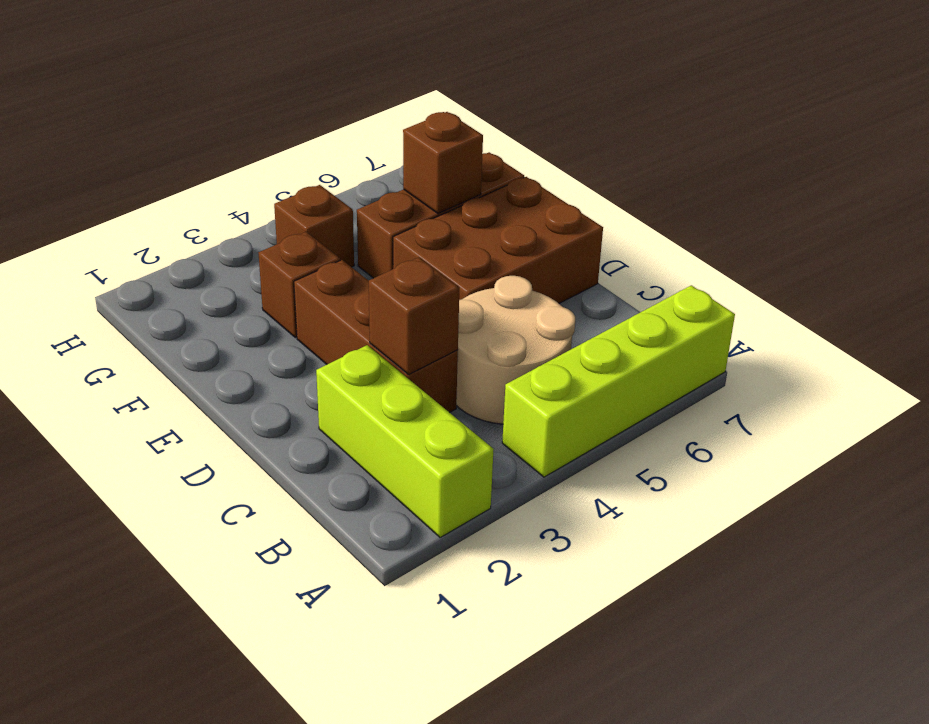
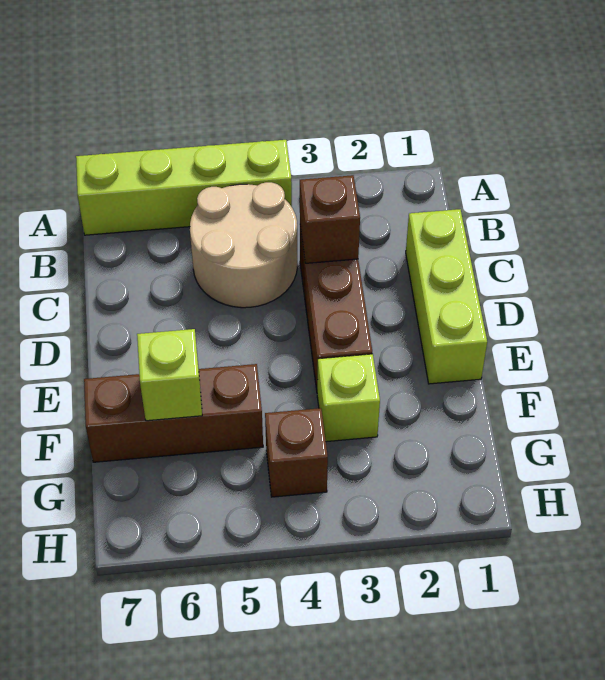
lime brick A2:C2 level 1 -> lime brick C1:E1 level 1
brown brick D5:E7 level 1 -> none
brown brick F3 level 1 -> lime brick F3 level 1
brown brick F6 level 2 -> lime brick F6 level 2

